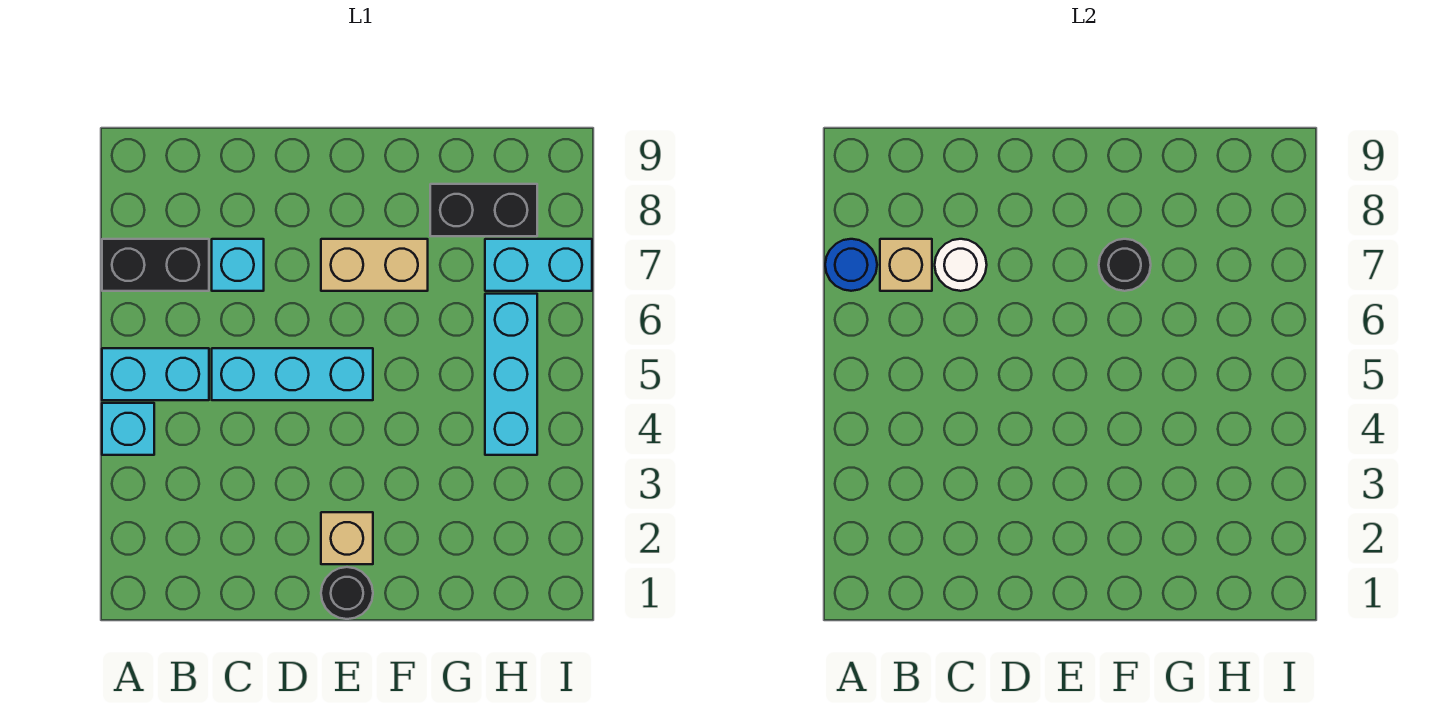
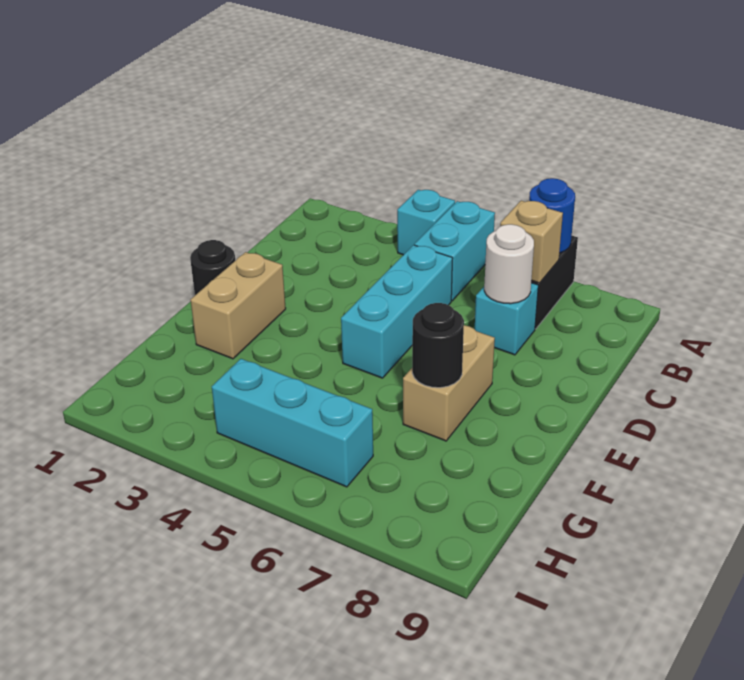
tan brick E2 level 1 -> tan brick E2:F2 level 1
black brick G8:H8 level 1 -> none
cyan brick H7:I7 level 1 -> none

